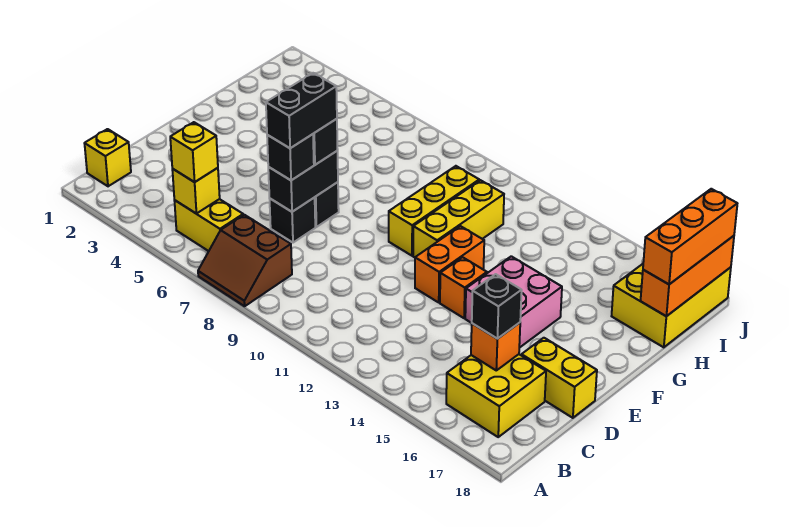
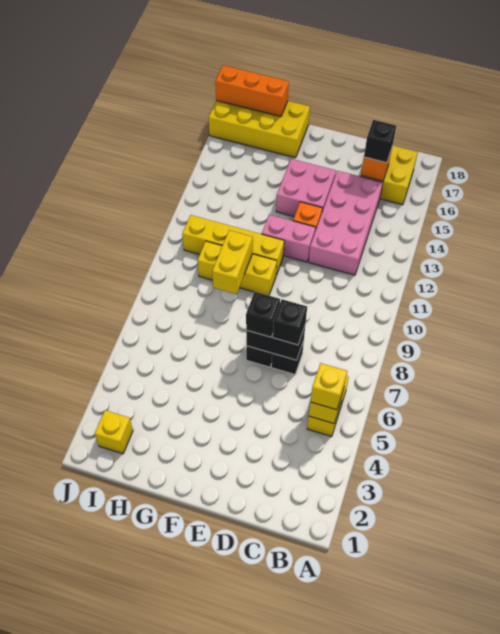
brown slope A7:B8 level 1 top B -> none
yellow brick B1 level 1 -> yellow brick I2 level 1
none -> pink brick C12:D15 level 1
black brick D7:E7 level 4 -> none
yellow brick D17:D18 level 1 -> yellow brick G9:G10 level 2
orange brick E12:F12 level 1 -> pink brick E12:F12 level 1
yellow brick F11:H11 level 1 -> yellow brick F11:I11 level 1
yellow brick H17:J18 level 1 -> yellow brick G17:J18 level 1
orange brick H18:J18 level 3 -> none

